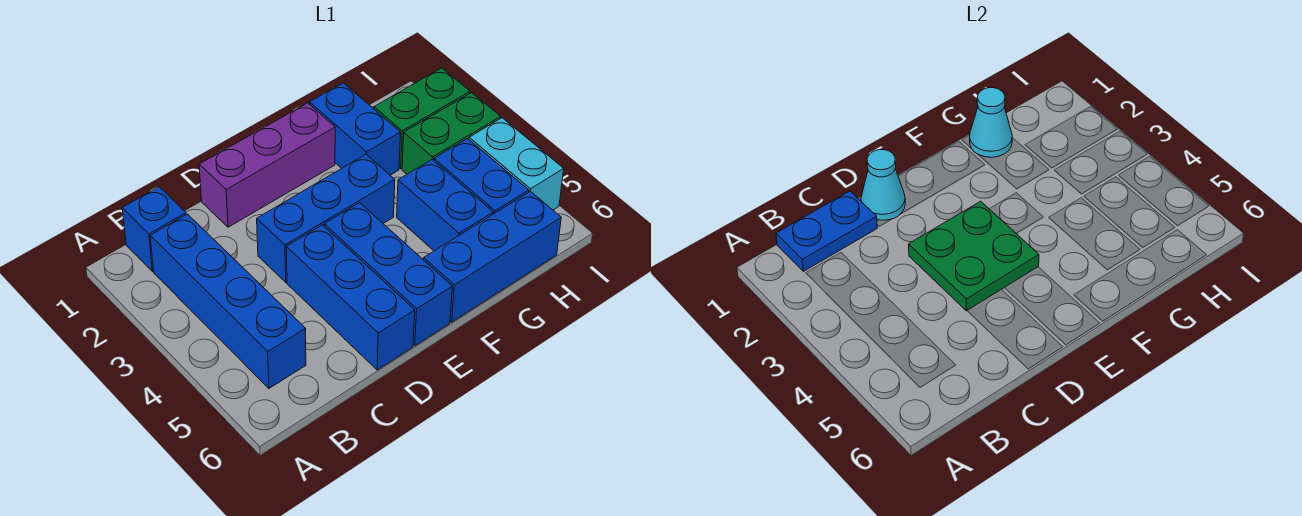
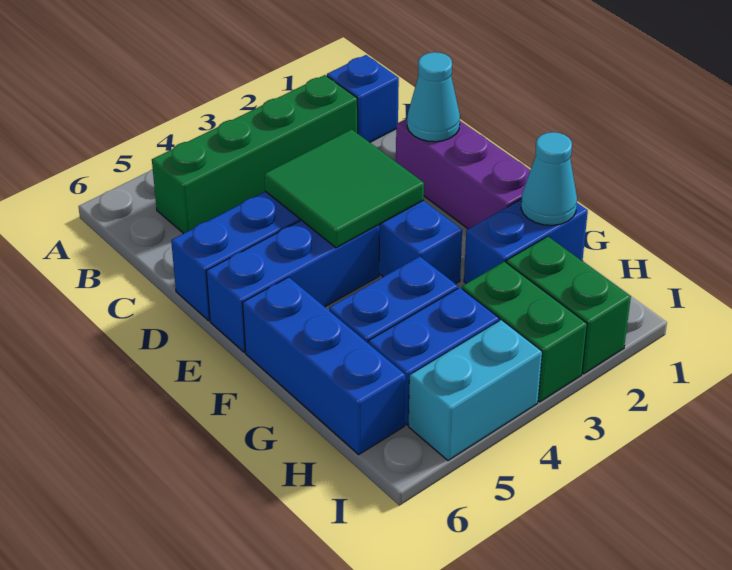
blue plate B1:C1 level 2 -> none
blue brick B2:B5 level 1 -> green brick B2:B5 level 1
green plate D3:E4 level 2 -> green tile D3:E4 level 2

